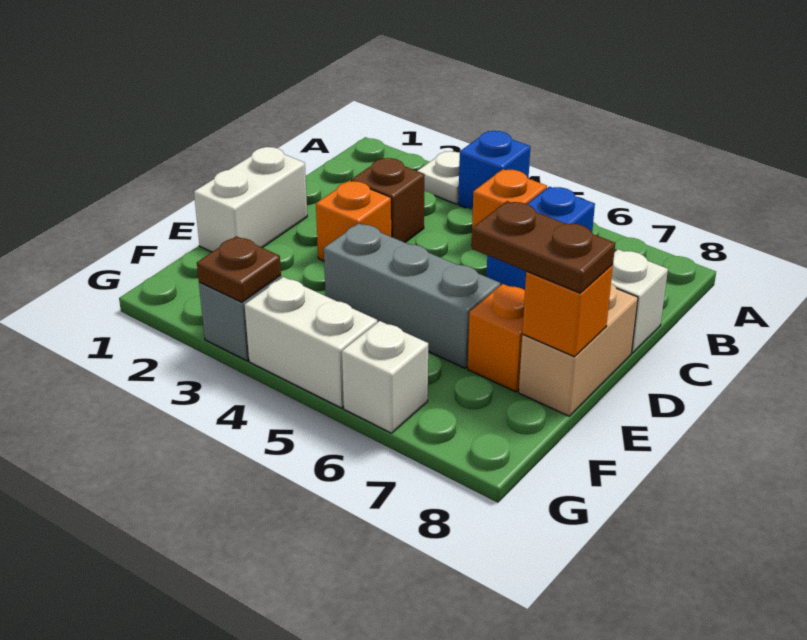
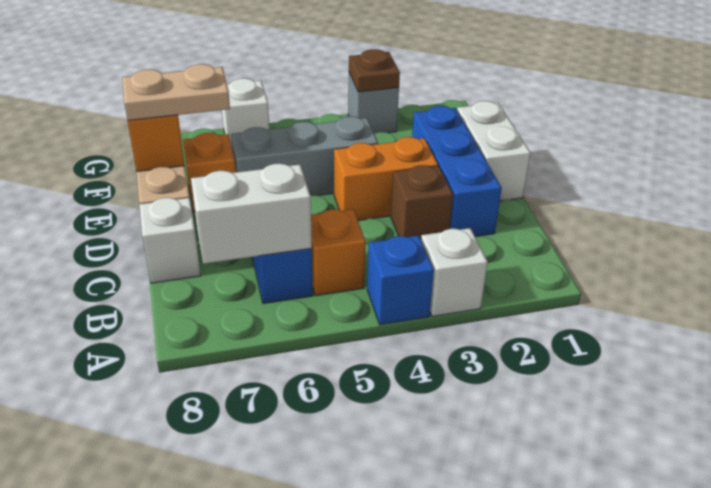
white plate A3 level 1 -> white brick A3 level 1
none -> blue brick C2:E2 level 1
orange brick D3 level 1 -> orange brick D3:D4 level 1
brown plate E7:E8 level 3 -> tan plate E7:E8 level 3
white brick G4:G5 level 1 -> white brick B6:B7 level 2

